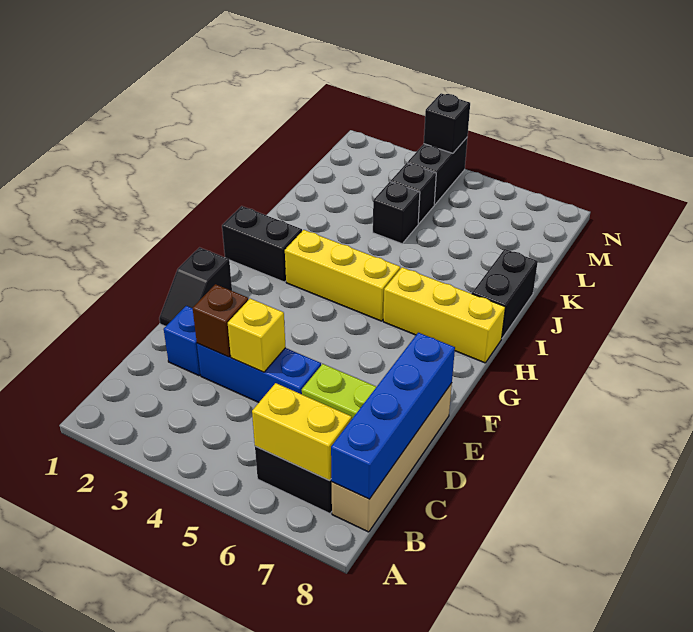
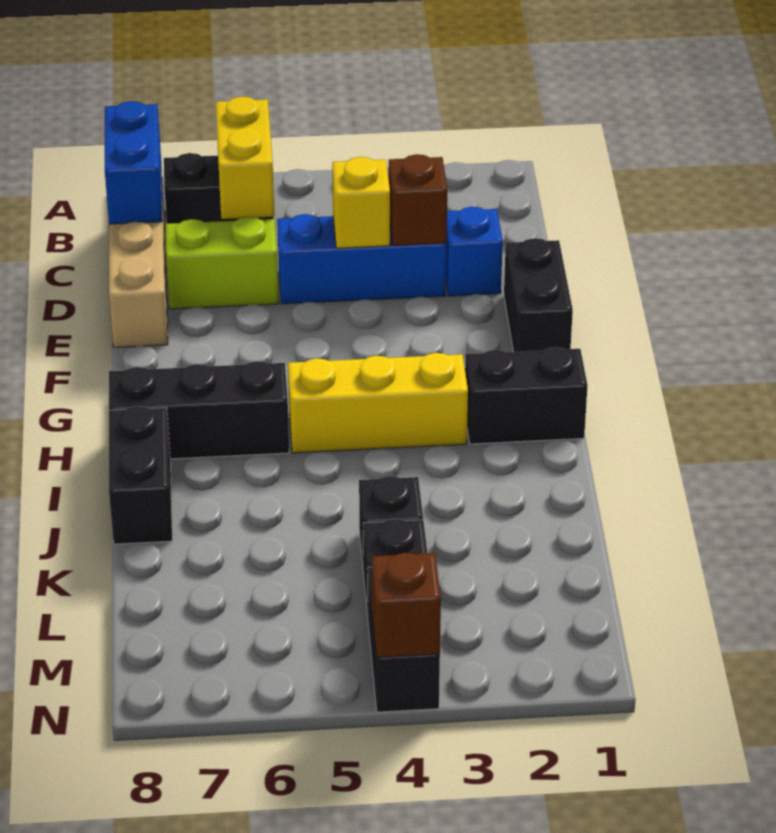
yellow brick B6:B7 level 2 -> yellow brick B6:C6 level 2
blue brick B8:E8 level 2 -> blue brick B8:C8 level 2
black slope E1:F1 level 1 top F -> black brick E1:F1 level 1
yellow brick H6:H8 level 1 -> black brick H6:H8 level 1
black brick N4 level 2 -> brown brick N4 level 2

